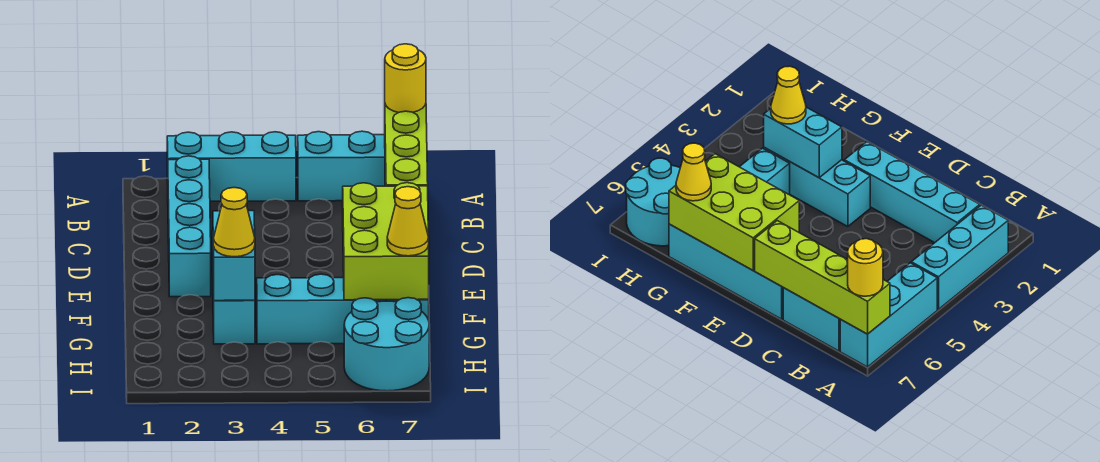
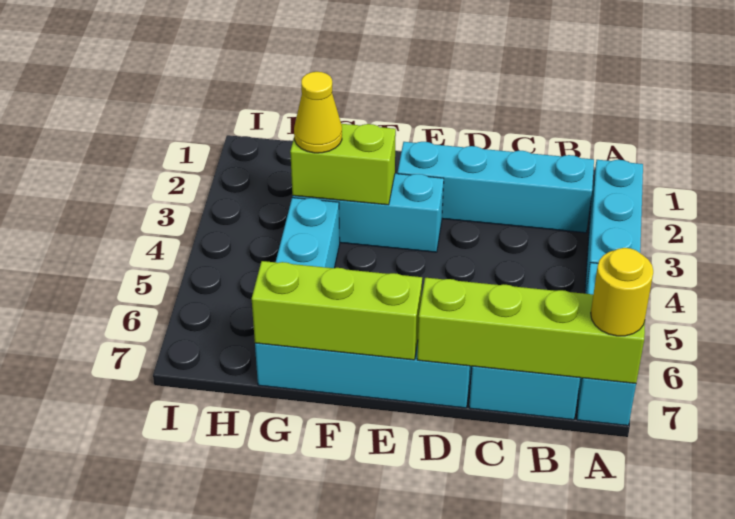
lime brick E6:G7 level 2 -> lime brick E7:G7 level 2
cyan brick F3:G3 level 2 -> lime brick F3:G3 level 2
yellow cone G7 level 3 -> none
cyan round brick H6:I7 level 1 -> none

